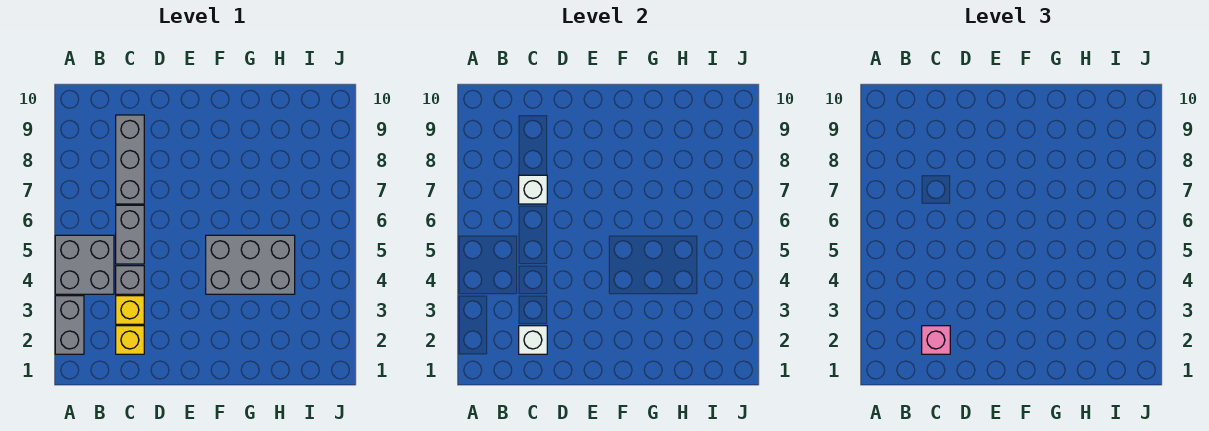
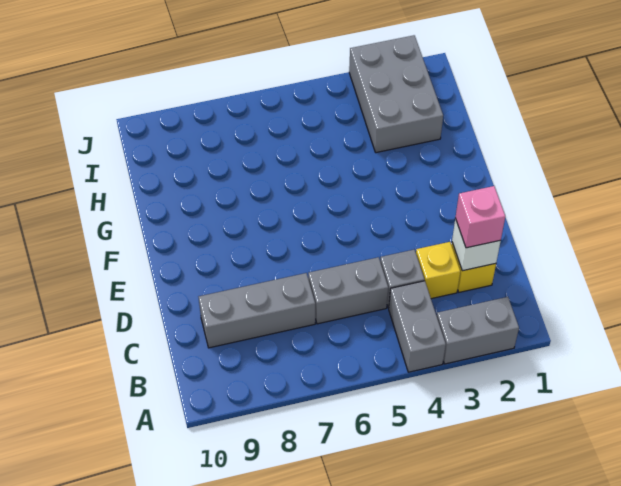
grey brick A4:B5 level 1 -> grey brick A4:B4 level 1
white brick C7 level 2 -> none
grey brick F4:H5 level 1 -> grey brick H2:J3 level 1

